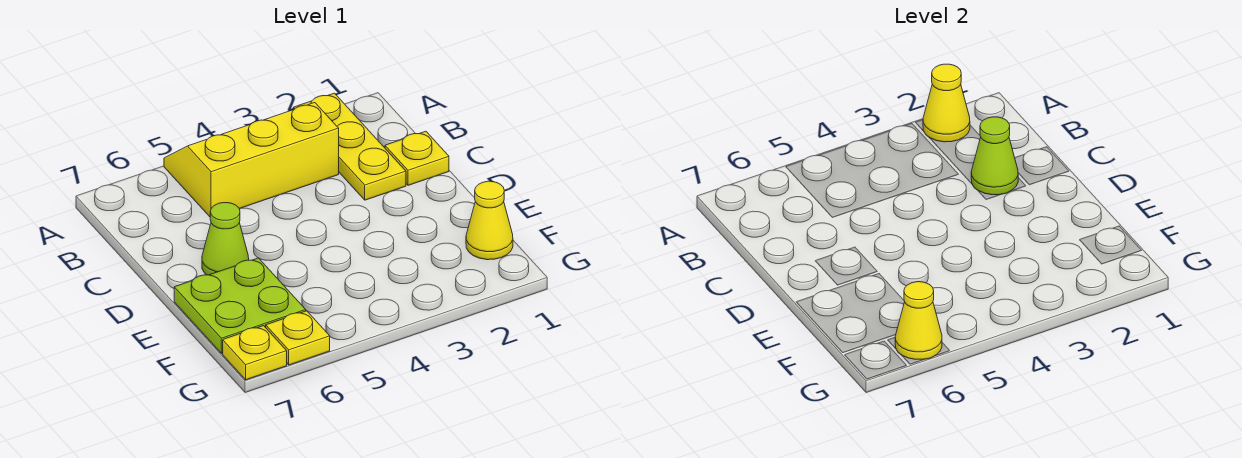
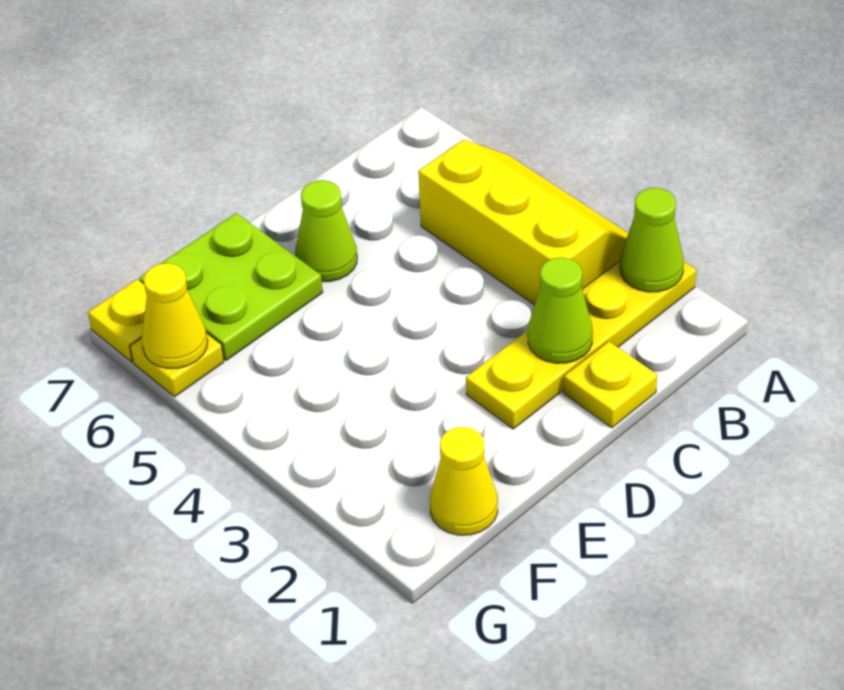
yellow plate A2:C2 level 1 -> yellow plate A2:D2 level 1
yellow cone A2 level 2 -> lime cone A2 level 2

